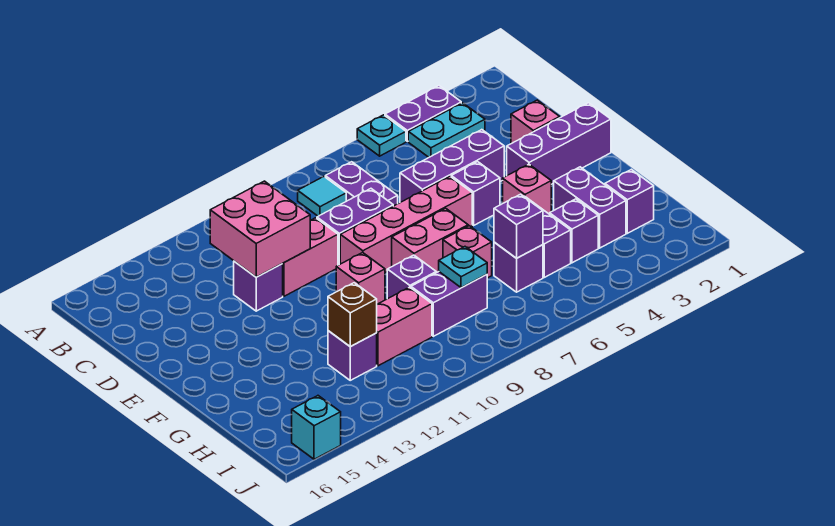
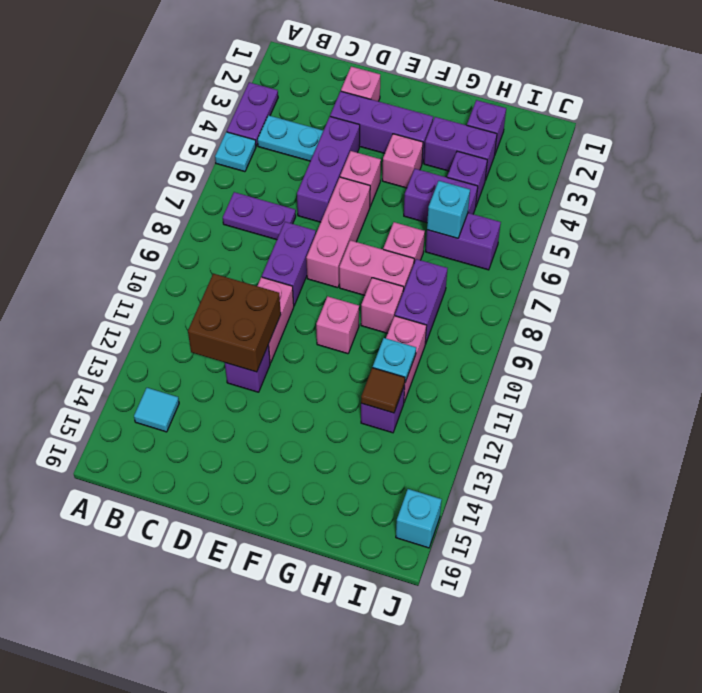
cyan plate B3:B4 level 1 -> cyan plate B4:C4 level 1
cyan tile B8 level 1 -> cyan tile B14 level 1
pink brick C11:D12 level 2 -> brown brick C11:D12 level 2
purple brick E1:E3 level 1 -> purple brick D3:F3 level 1
purple brick E5 level 1 -> pink brick E5 level 1
pink brick E6:E9 level 1 -> pink brick E6:E8 level 1
pink brick F7:F8 level 1 -> pink brick F8:G8 level 1
purple brick G9 level 1 -> pink brick G9 level 1
purple brick H6 level 1 -> purple brick H6:I6 level 1
purple brick H6 level 2 -> cyan brick H6 level 2
cyan plate H8 level 2 -> cyan plate H11 level 2
brown brick H12 level 2 -> brown tile H12 level 2

